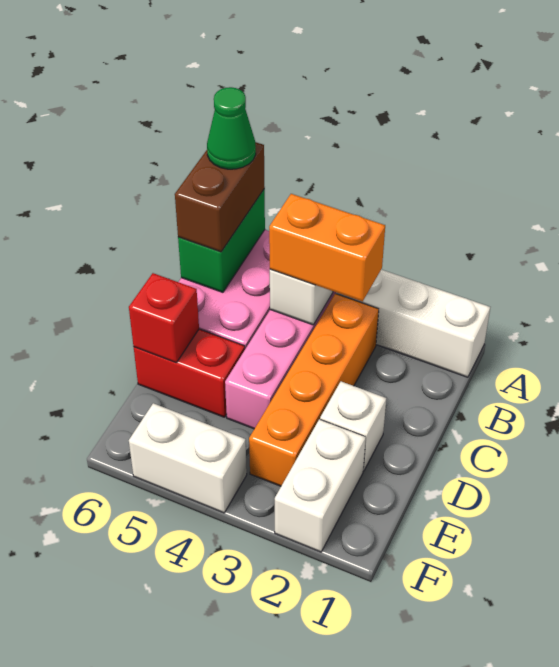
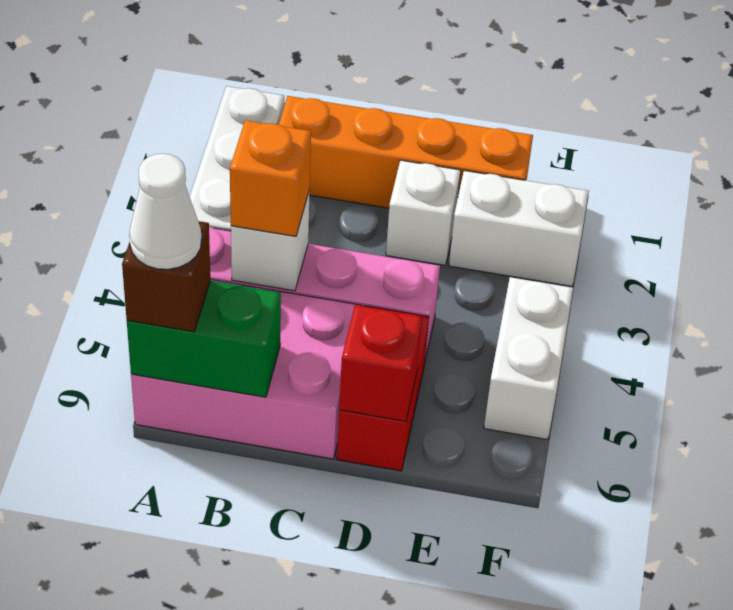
brown brick A6:B6 level 3 -> brown brick A6 level 3
green cone A6 level 4 -> white cone A6 level 4
orange brick B3:E3 level 1 -> orange brick B1:E1 level 1
orange brick B3:B4 level 3 -> orange brick B4 level 3

